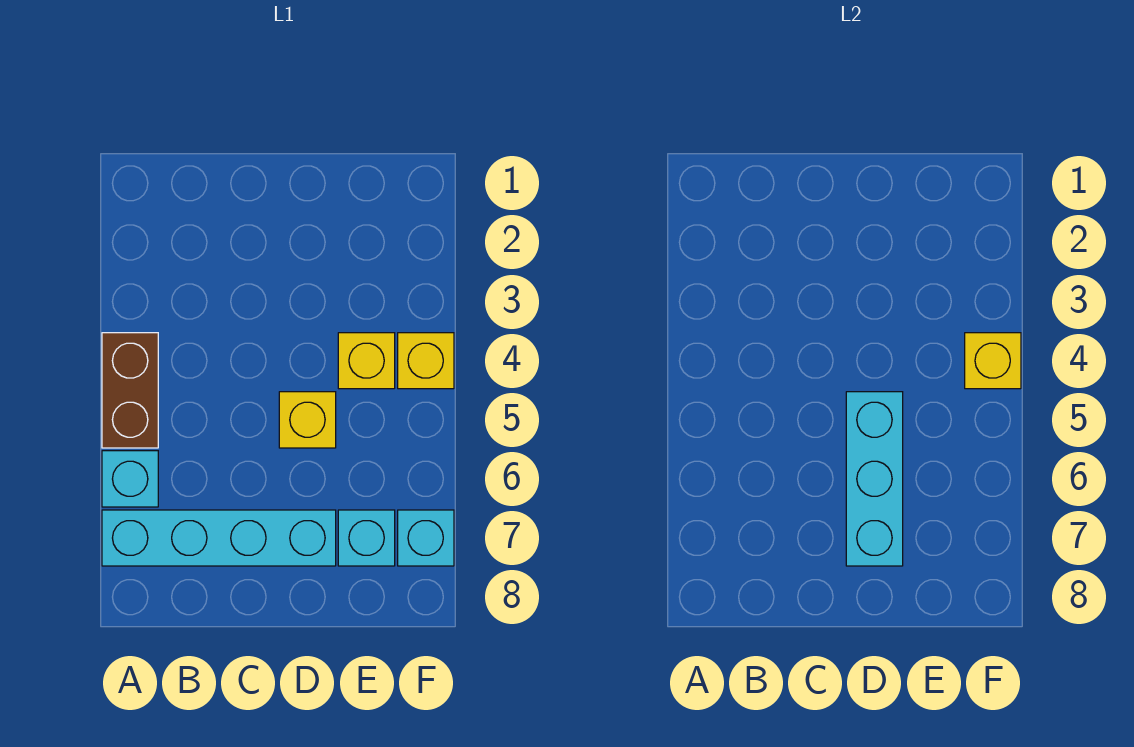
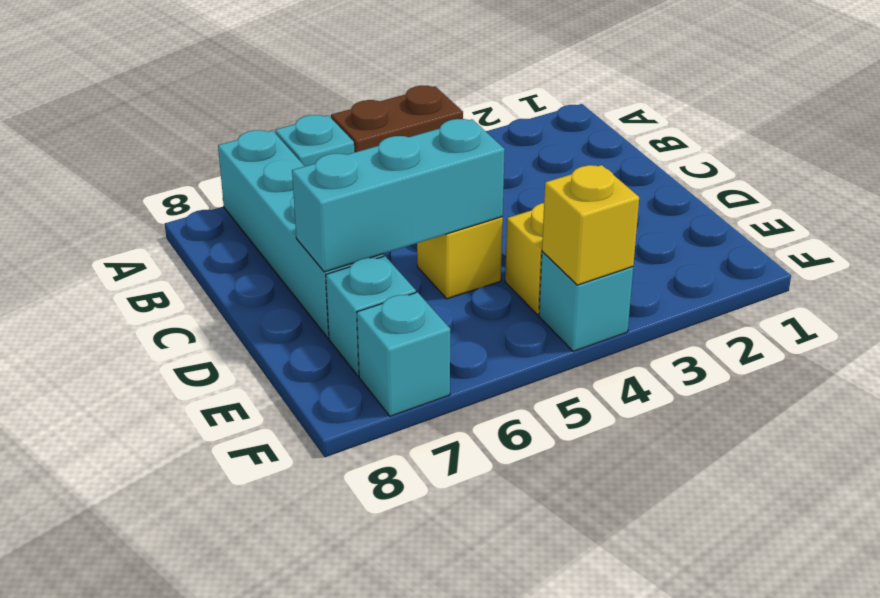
yellow brick F4 level 1 -> cyan brick F4 level 1

